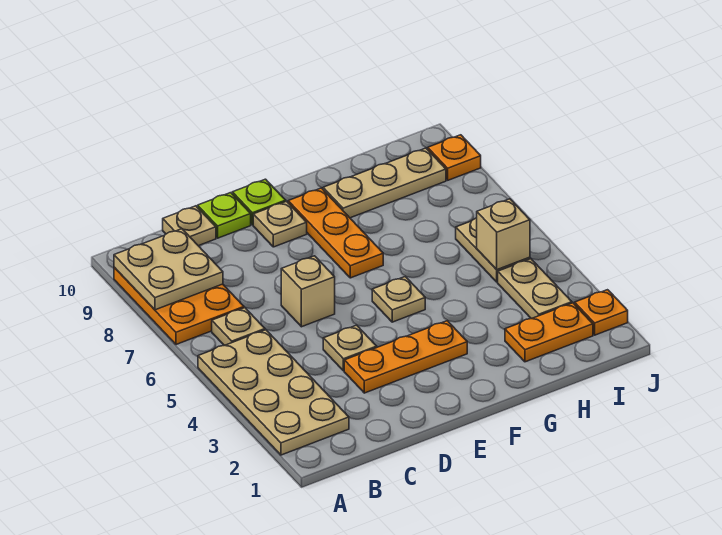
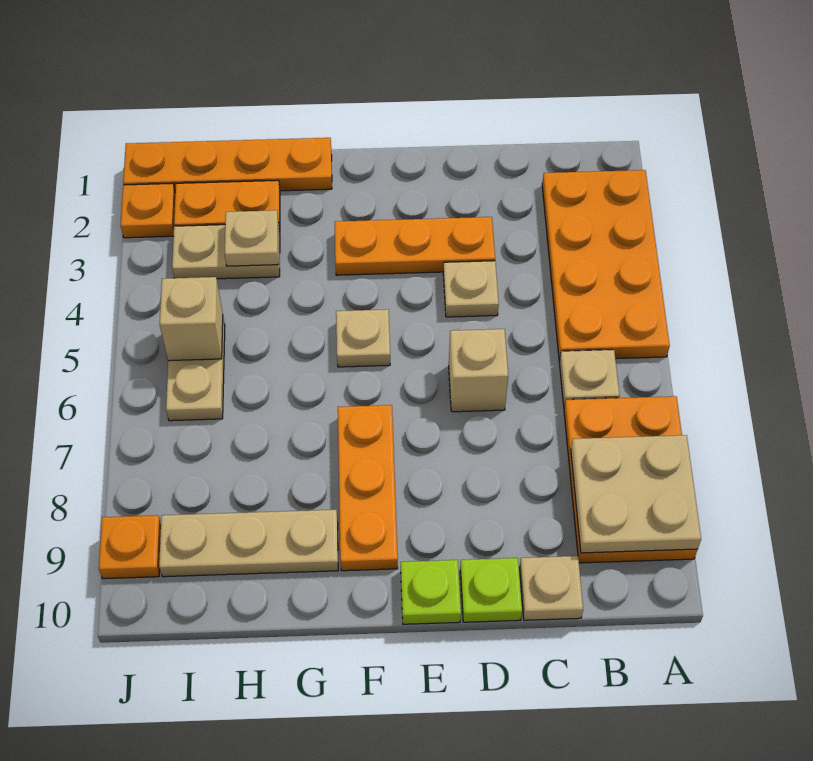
tan plate A2:B5 level 1 -> orange plate A2:B5 level 1
tan plate E9 level 1 -> tan plate H3 level 2
none -> orange plate G1:J1 level 1
tan plate I3:I4 level 1 -> tan plate H3:I3 level 1

